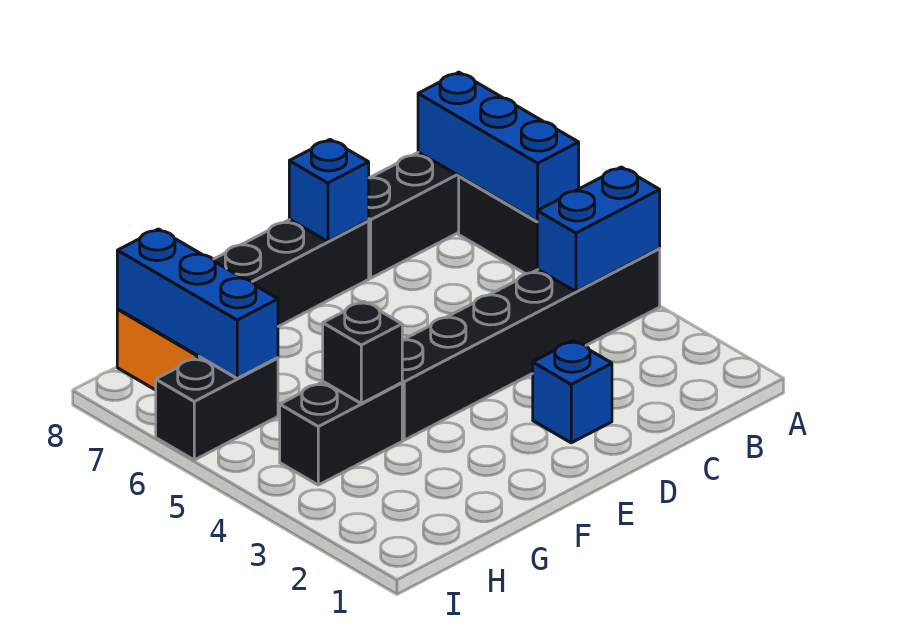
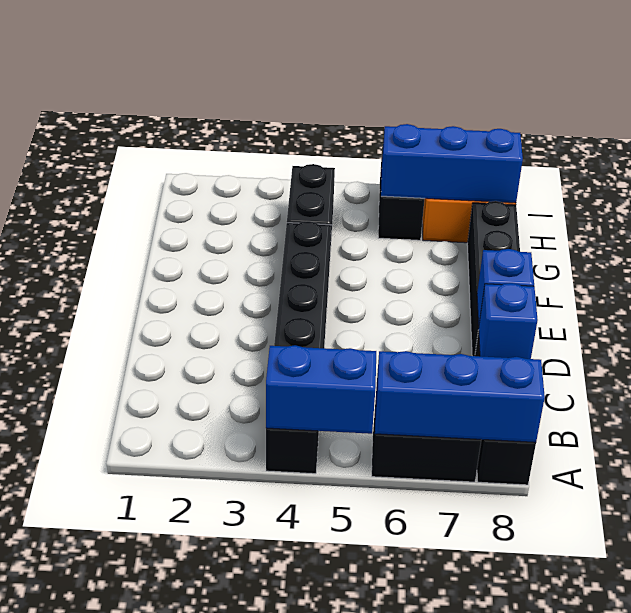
blue brick A4:B4 level 2 -> blue brick A4:A5 level 2
blue brick D2 level 1 -> blue brick C8 level 2
black brick G4 level 2 -> none

